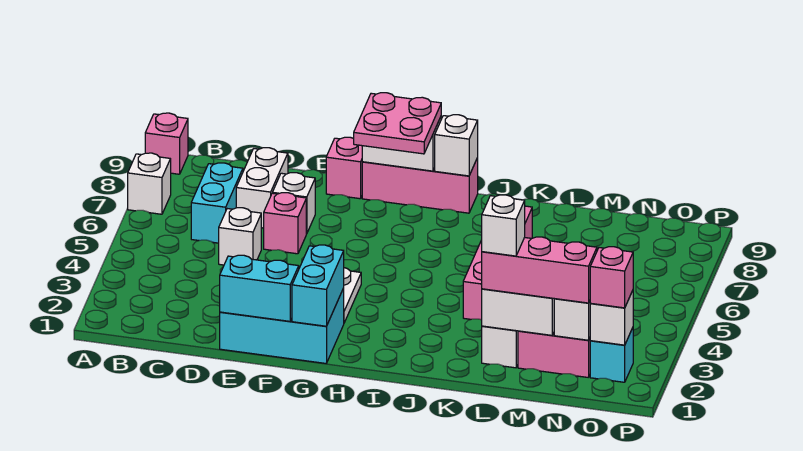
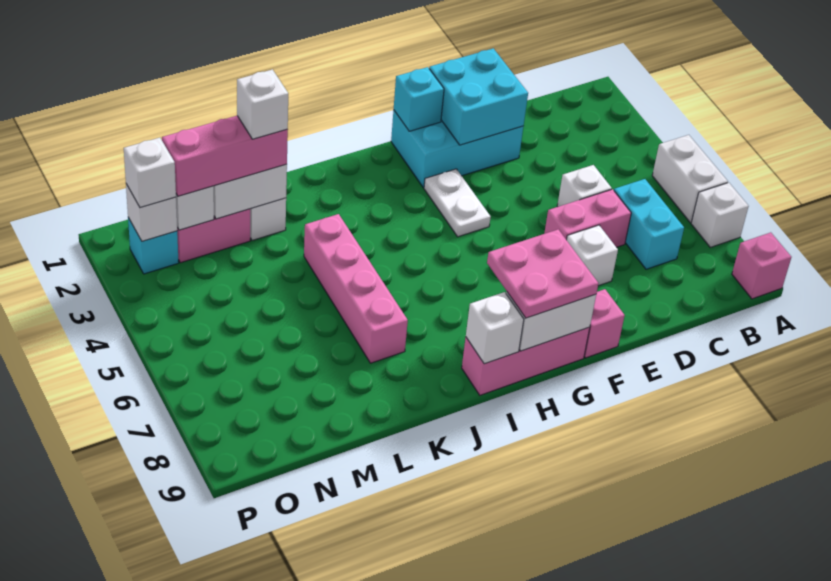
white brick D7:D8 level 1 -> white brick A5:A6 level 1
cyan brick E1:F1 level 2 -> cyan brick E1:F2 level 2
pink brick E6 level 1 -> pink brick D6:E6 level 1
cyan brick G1:G2 level 2 -> cyan brick G1 level 2
pink brick O2 level 3 -> white brick O2 level 3

